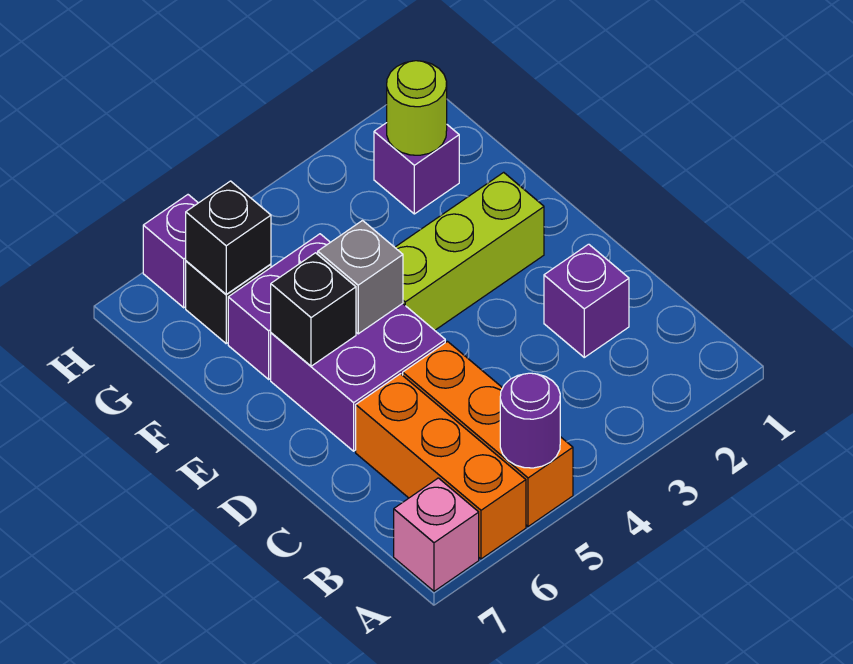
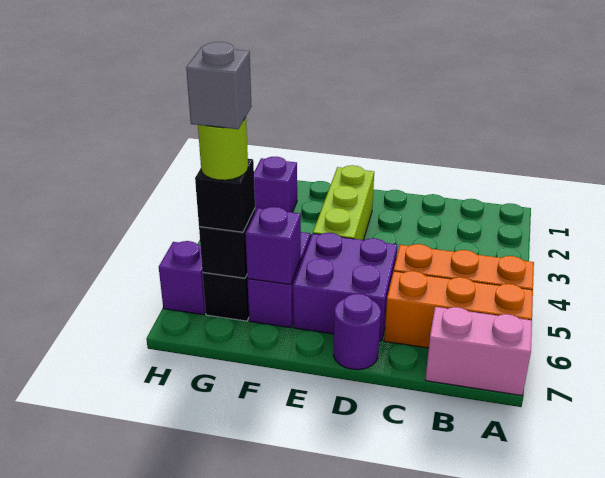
purple round brick A5 level 2 -> purple round brick D7 level 1
pink brick A7 level 1 -> pink brick A7:B7 level 1
purple brick C2 level 1 -> purple brick F6 level 2
grey brick E5 level 2 -> grey brick G6 level 5
black brick E6 level 2 -> black brick G6 level 3
lime round brick G2 level 2 -> lime round brick G6 level 4

